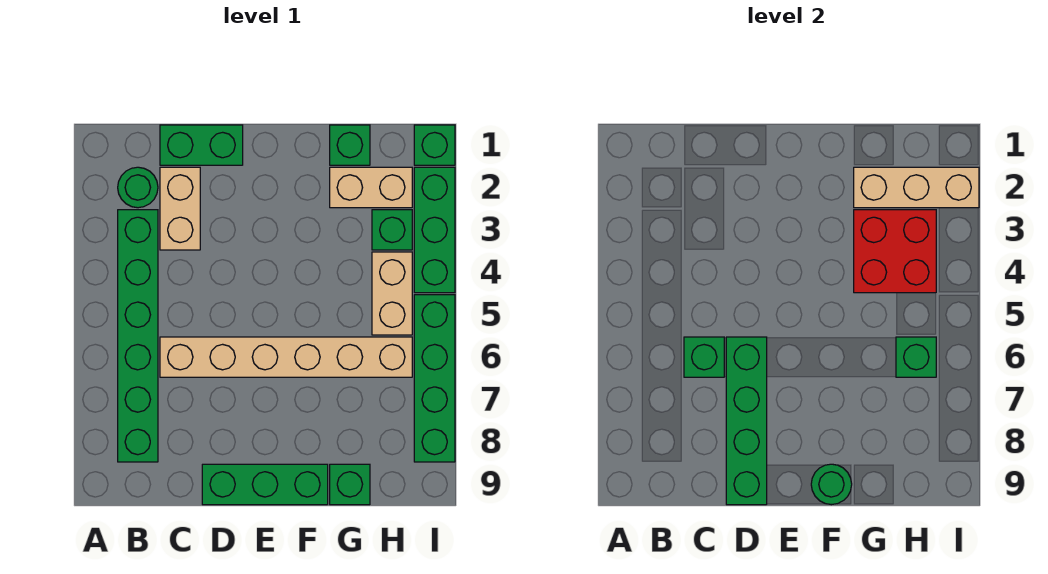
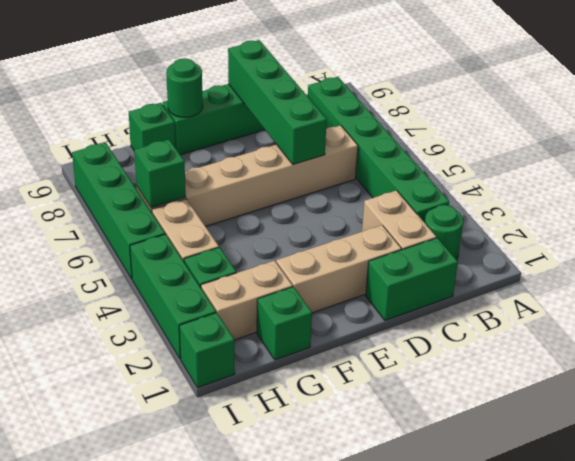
green brick C6 level 2 -> none
tan brick G2:I2 level 2 -> tan brick D2:F2 level 1
red brick G3:H4 level 2 -> none

